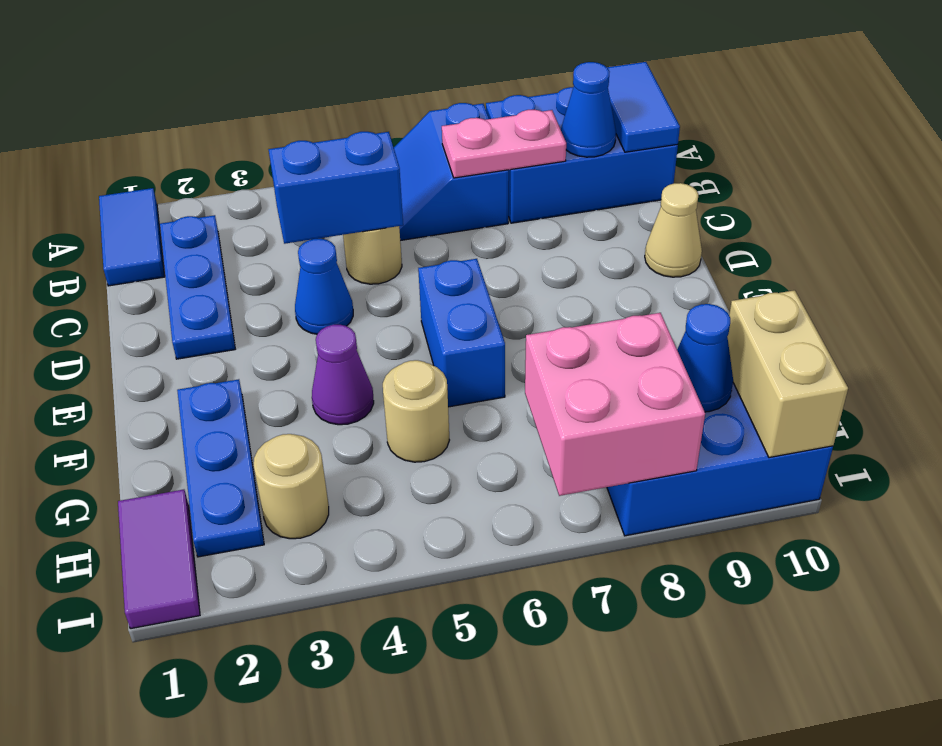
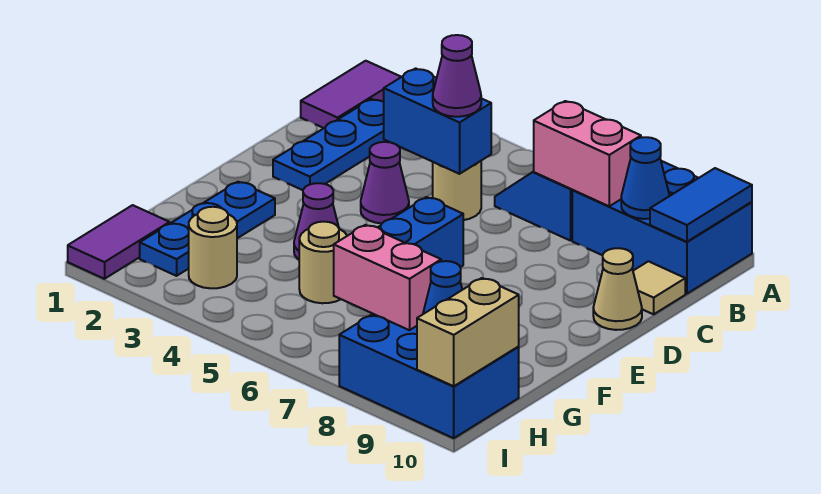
blue tile A1:B1 level 1 -> purple tile A1:B1 level 1
pink plate B7:B8 level 2 -> pink brick B7:B8 level 2
none -> purple cone C5 level 3
none -> tan tile C10 level 1
blue cone D4 level 1 -> purple cone D4 level 1
pink brick H7:I8 level 2 -> pink brick H7:H8 level 2

